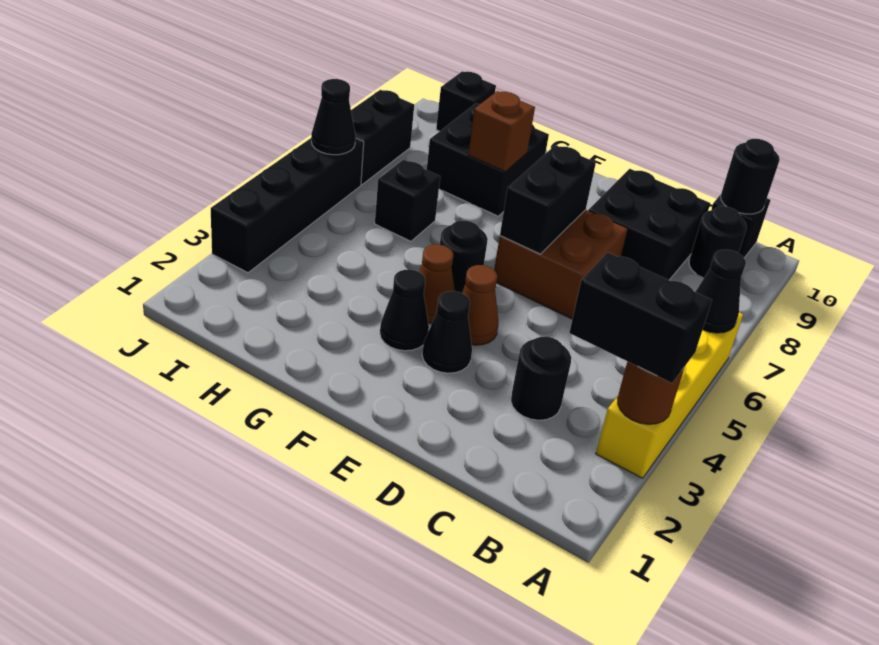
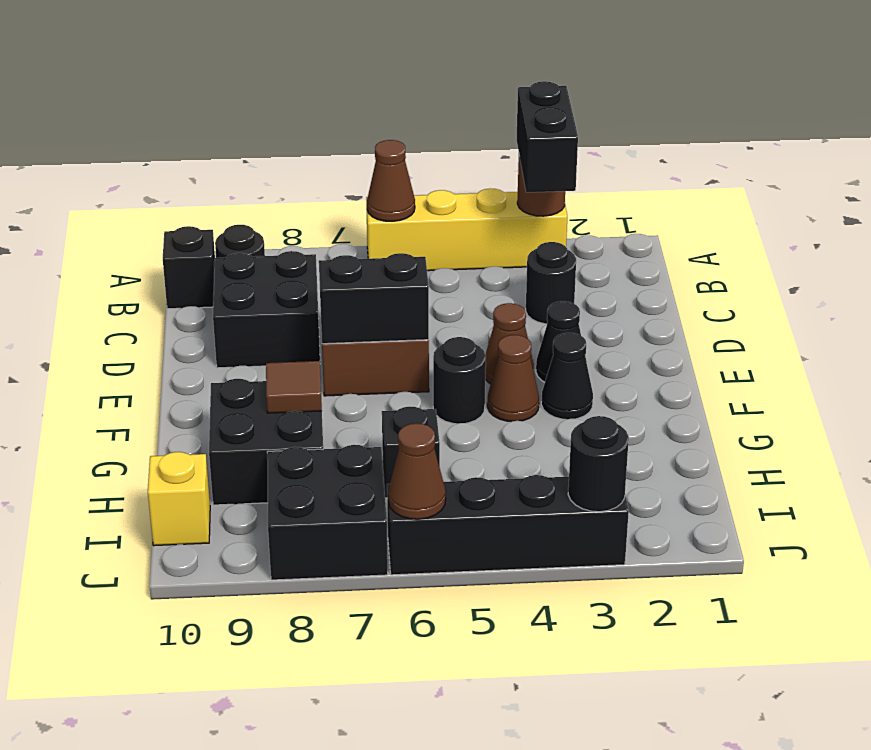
black cone A6 level 2 -> brown cone A6 level 2
black round brick B10 level 2 -> black round brick J3 level 2
brown brick G8 level 2 -> brown tile G8 level 2
black brick I10 level 1 -> yellow brick I10 level 1
black cone J6 level 2 -> brown cone J6 level 2
black brick J7:J8 level 1 -> black brick I7:J8 level 1

